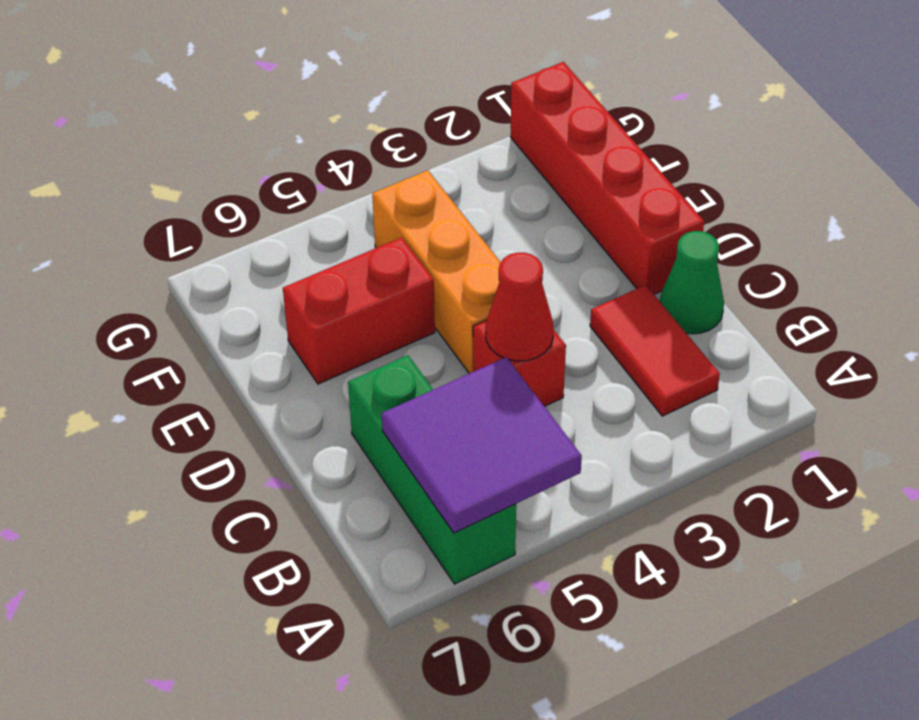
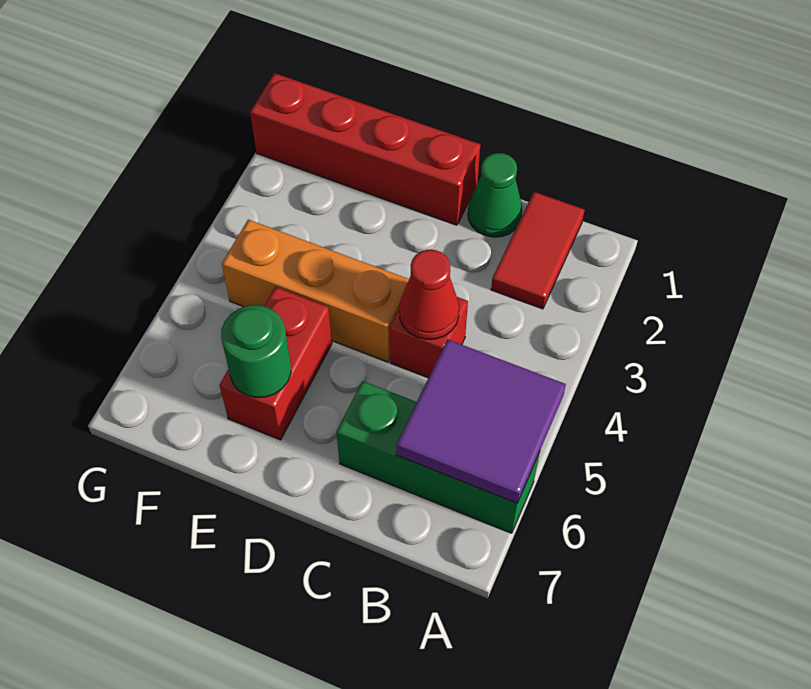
red tile B2:C2 level 1 -> red tile B1:B2 level 1
none -> green round brick E6 level 2

